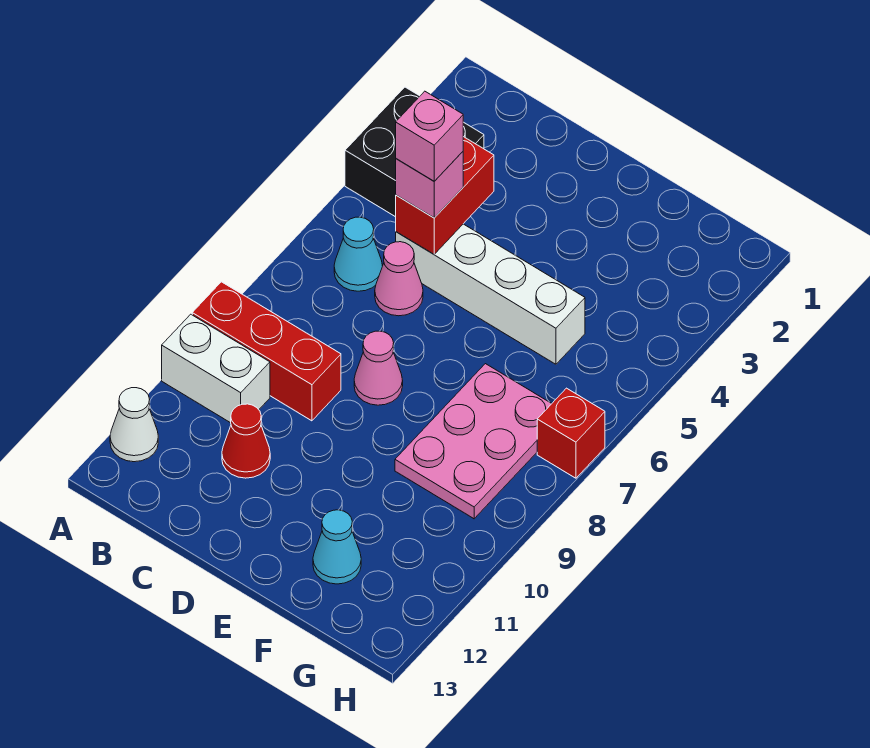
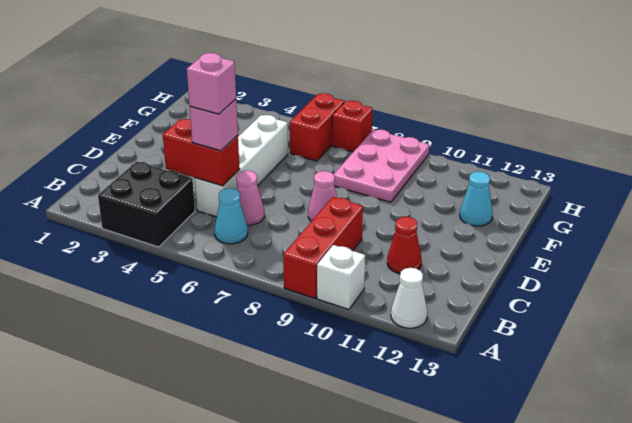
white brick A10:B10 level 1 -> white brick A10 level 1
pink plate F7:G9 level 1 -> pink plate F8:H9 level 1
none -> red brick G6:H6 level 1

